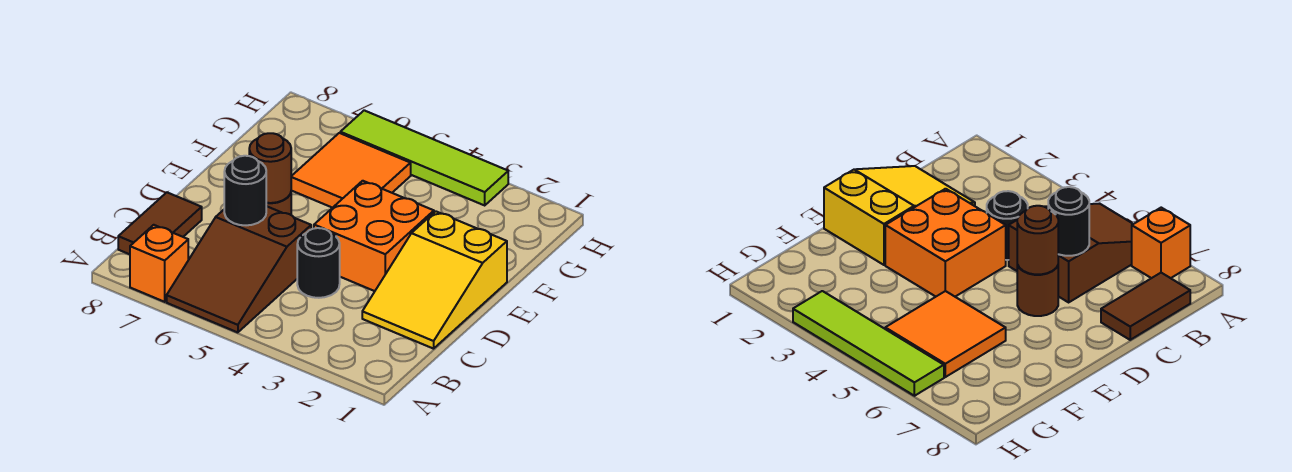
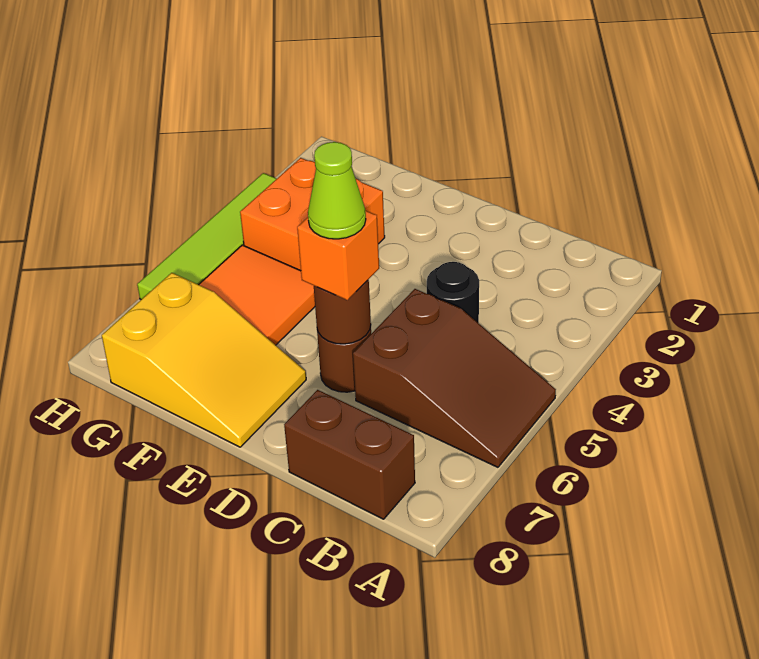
orange brick A7 level 1 -> orange brick D6 level 3
brown tile B8:C8 level 1 -> brown brick B8:C8 level 1
yellow slope C1:E2 level 1 top E -> yellow slope E7:G8 level 1 top G
black round brick C6 level 2 -> none
orange brick D3:E4 level 1 -> orange brick F3:G4 level 1
none -> lime cone D6 level 4

